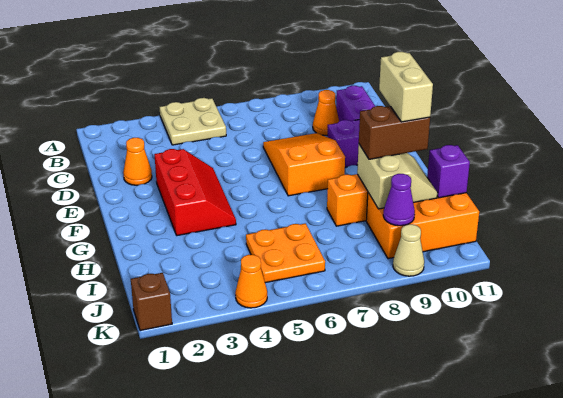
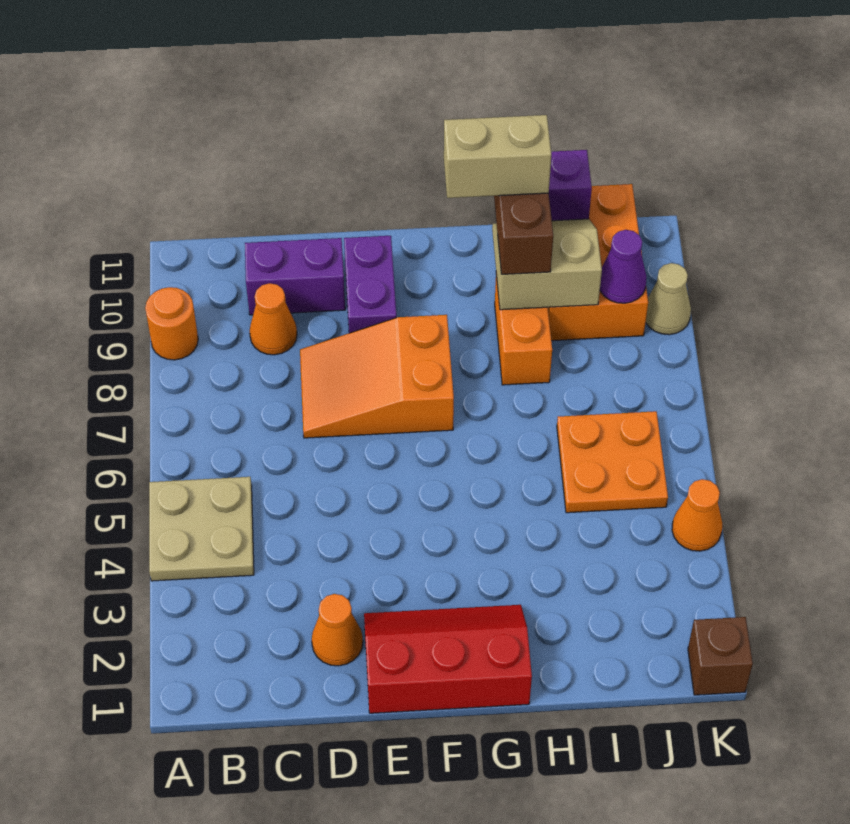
none -> orange round brick A9 level 1
red slope E3:G4 level 1 top 3 -> red slope E1:G2 level 1 top 1

